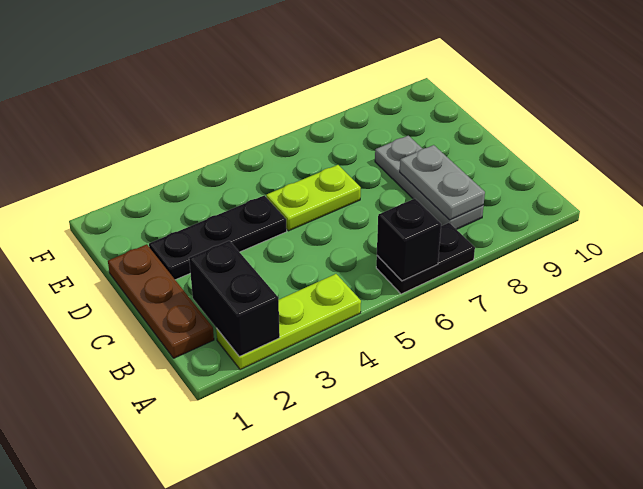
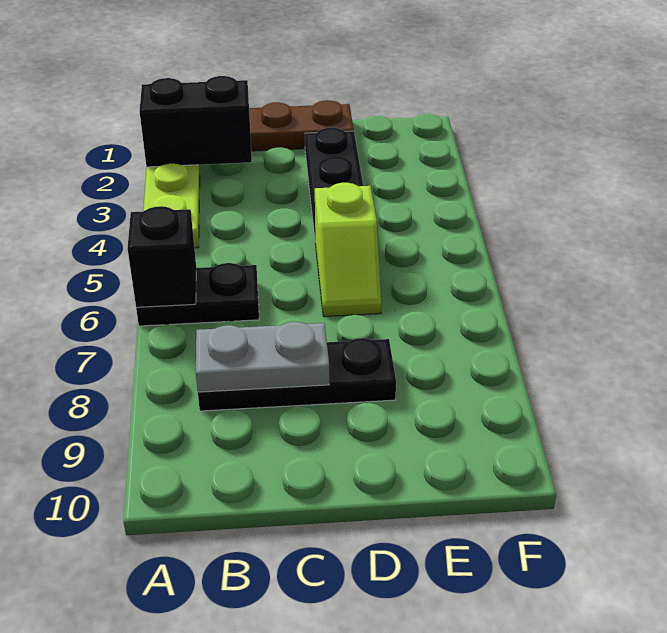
black plate A6:A7 level 1 -> black plate A6:B6 level 1
grey plate B8:D8 level 1 -> black plate B8:D8 level 1
lime plate D5:D6 level 1 -> lime slope D5:D6 level 1 top 5

